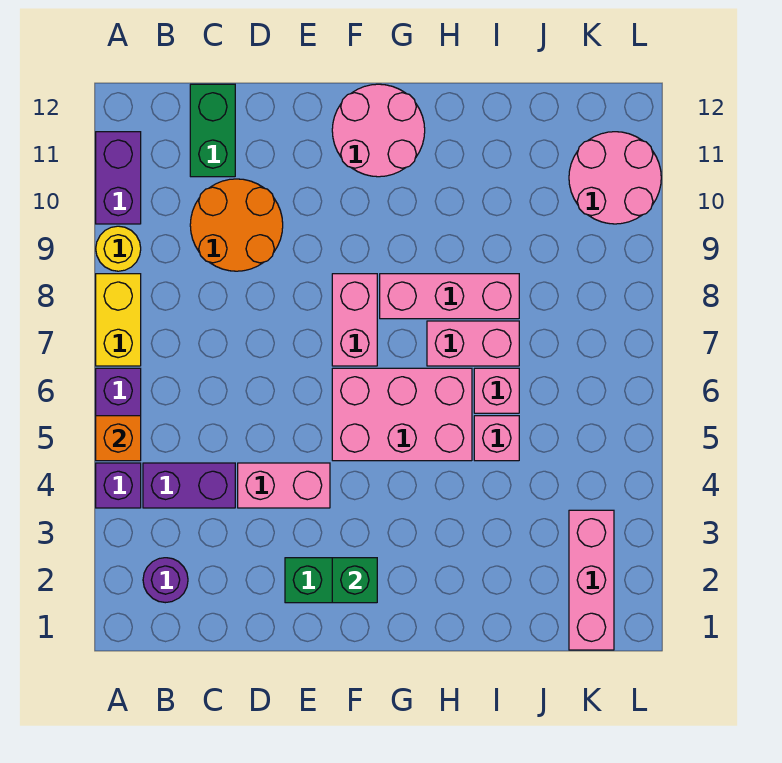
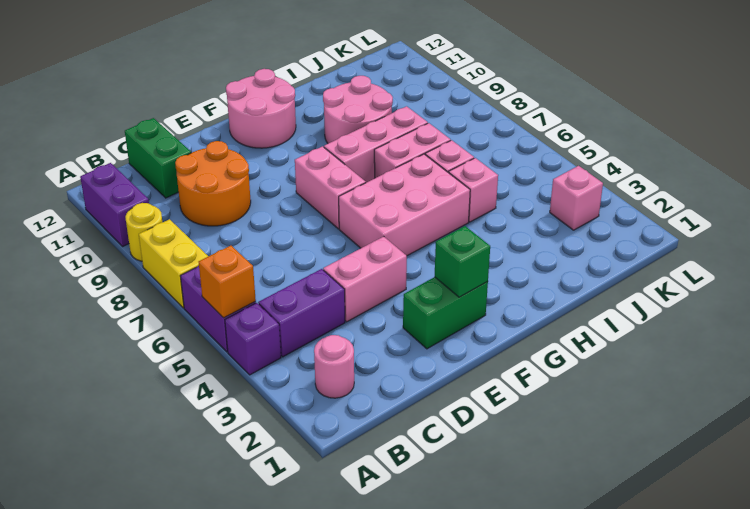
purple round brick B2 level 1 -> pink round brick B2 level 1
pink brick K1:K3 level 1 -> pink brick K3 level 1
pink round brick K10:L11 level 1 -> pink round brick H9:I10 level 1

